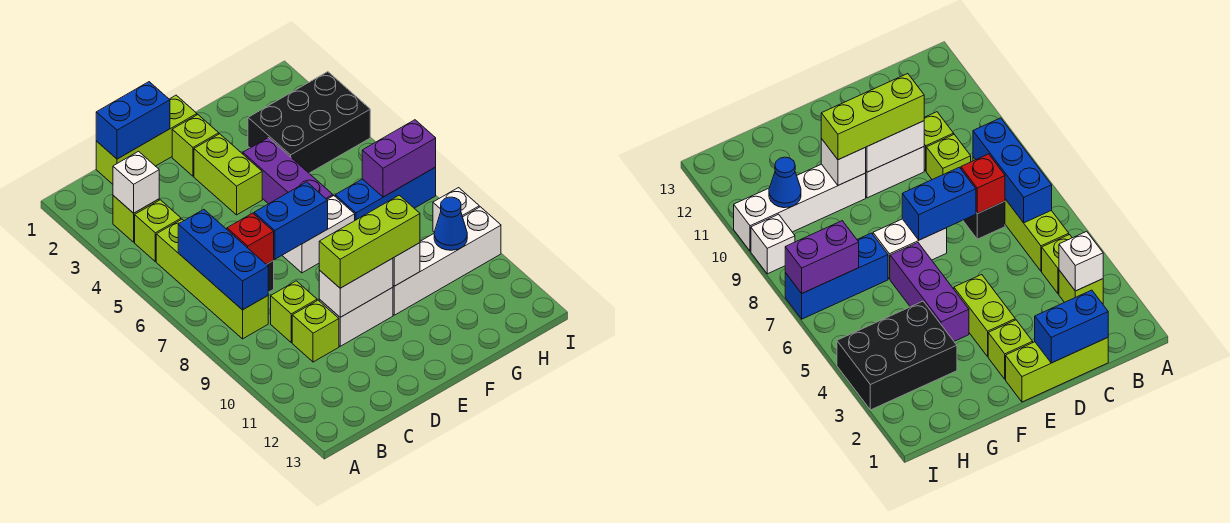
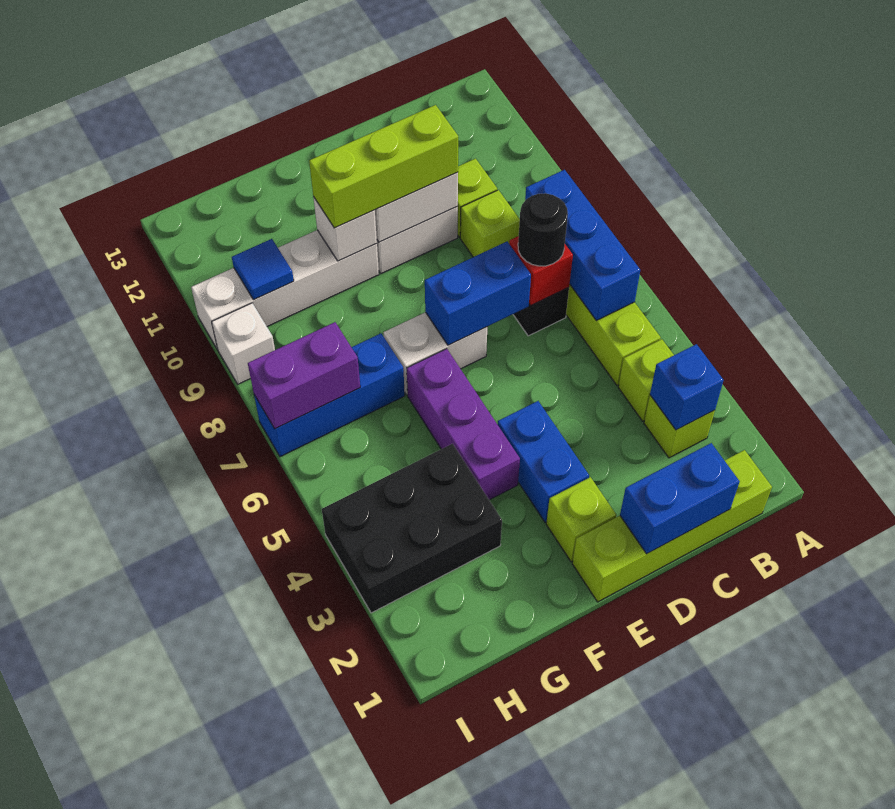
white brick B3 level 2 -> blue brick B3 level 2
lime brick C1:E1 level 1 -> lime brick B1:E1 level 1
none -> black round brick C7 level 3
lime brick E3:E4 level 1 -> blue brick E3:E4 level 1
blue cone H10 level 2 -> blue tile H10 level 2

